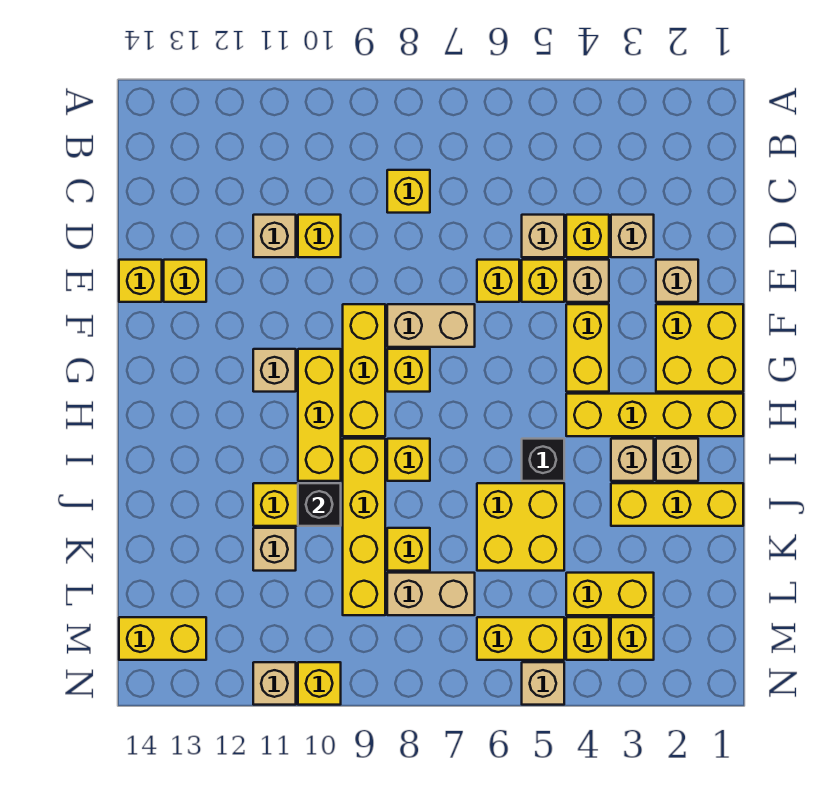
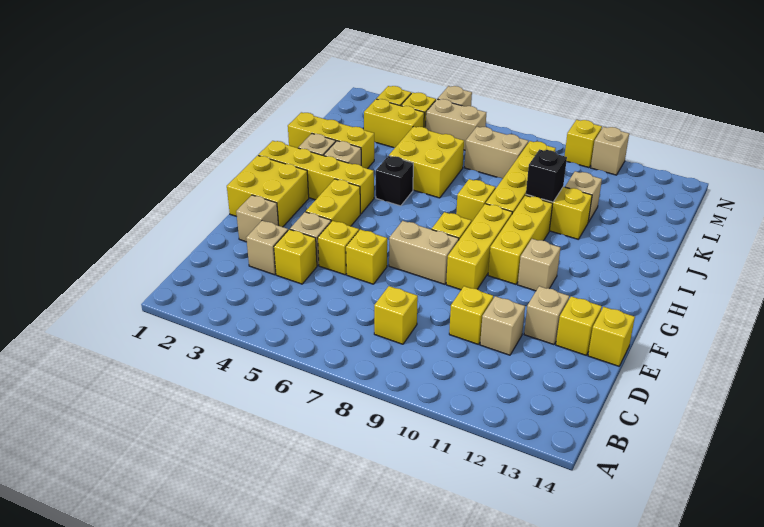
tan brick D5 level 1 -> tan brick E12 level 1
yellow brick K8 level 1 -> none
yellow brick M5:M6 level 1 -> tan brick M5:M6 level 1
yellow brick M13:M14 level 1 -> none

